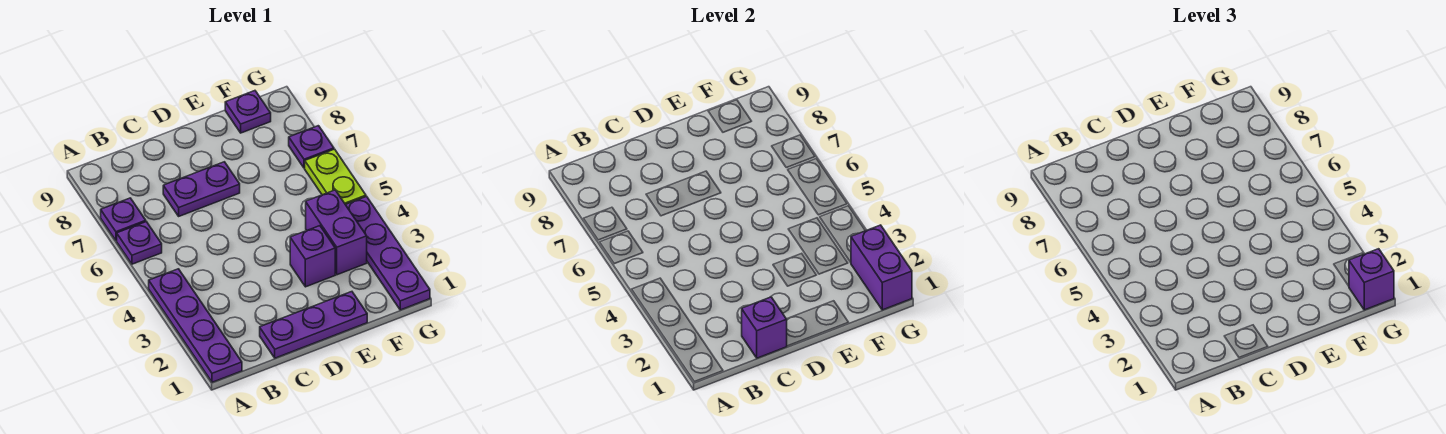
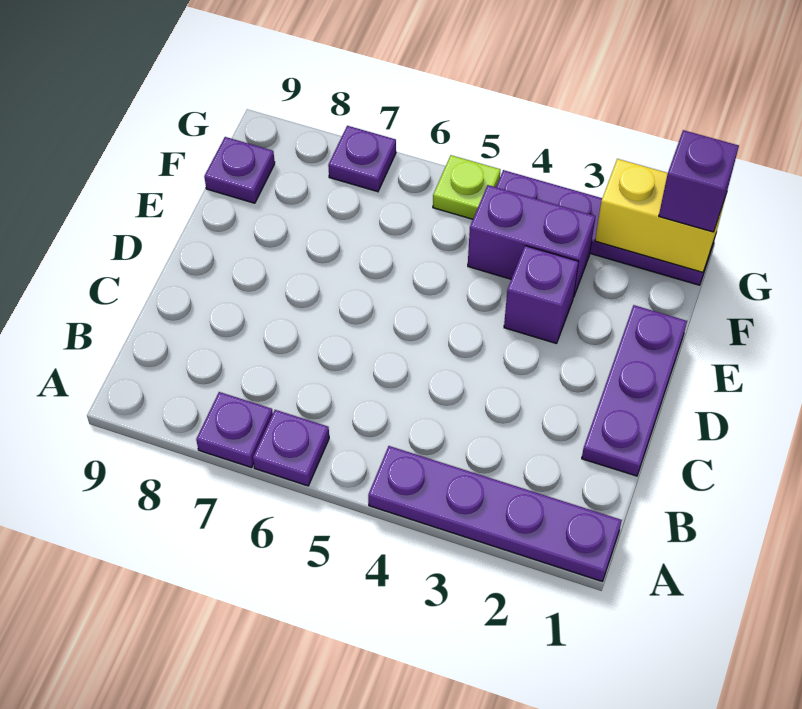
purple brick C1 level 2 -> none
purple plate C7:D7 level 1 -> none
purple brick G1:G2 level 2 -> yellow brick G1:G2 level 2
lime plate G5:G6 level 1 -> lime plate G5 level 1

